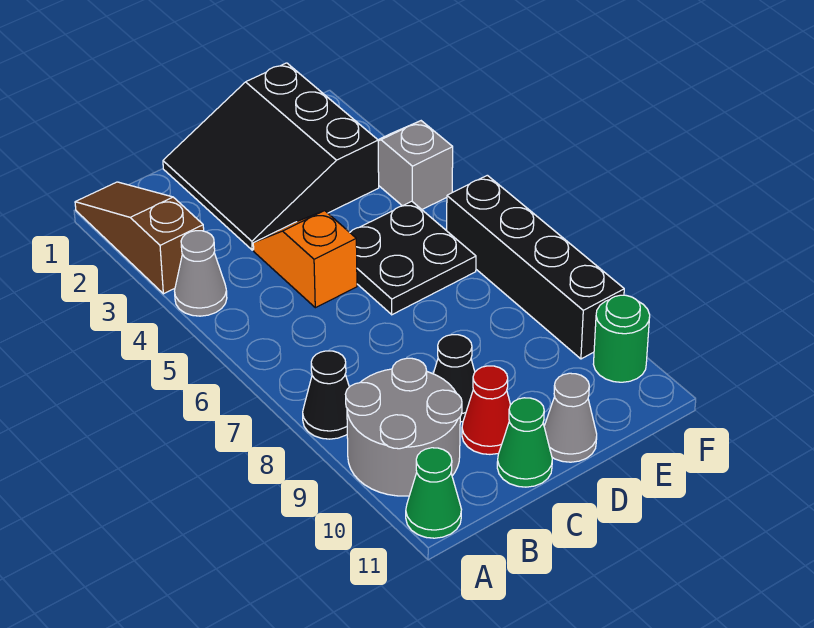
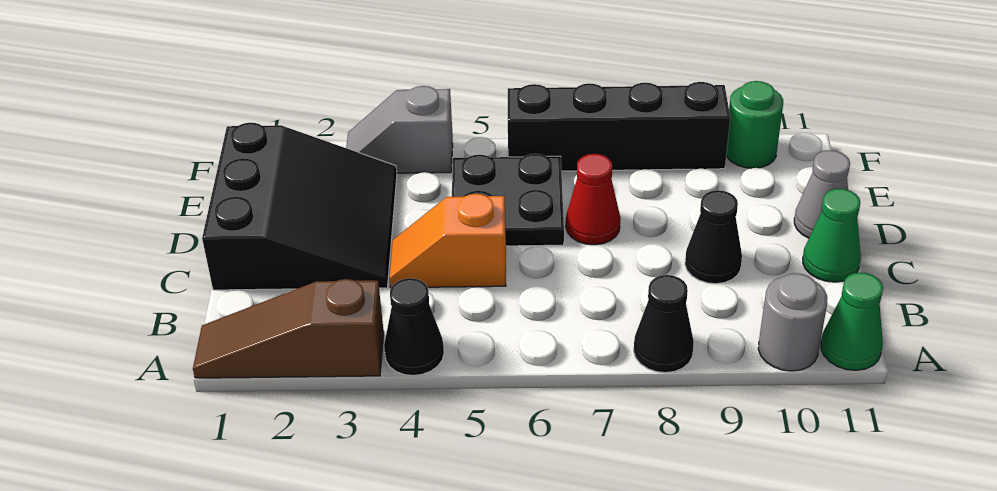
grey cone A4 level 1 -> black cone A4 level 1
grey round brick A9:B10 level 1 -> grey round brick A10 level 1
black slope C1:E3 level 1 top E -> black slope C1:E3 level 1 top 1
red cone C10 level 1 -> red cone D7 level 1

